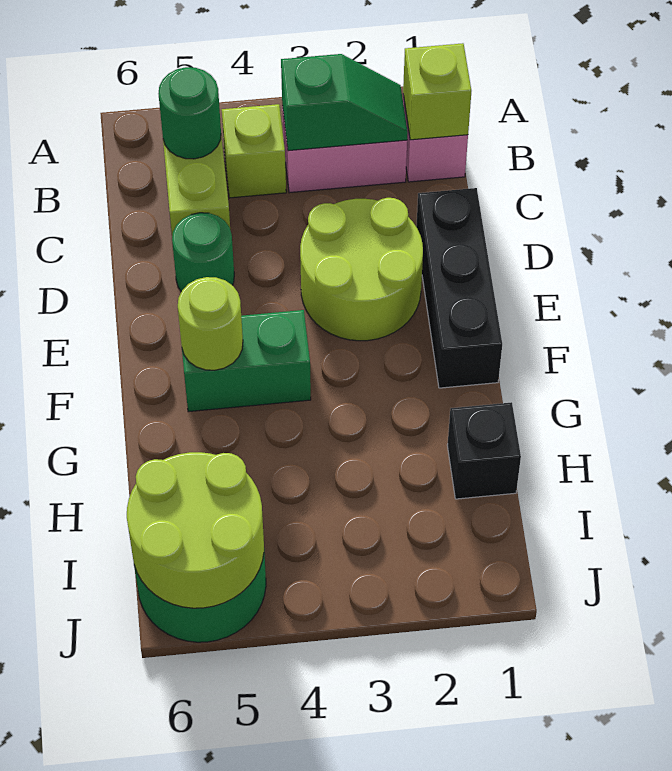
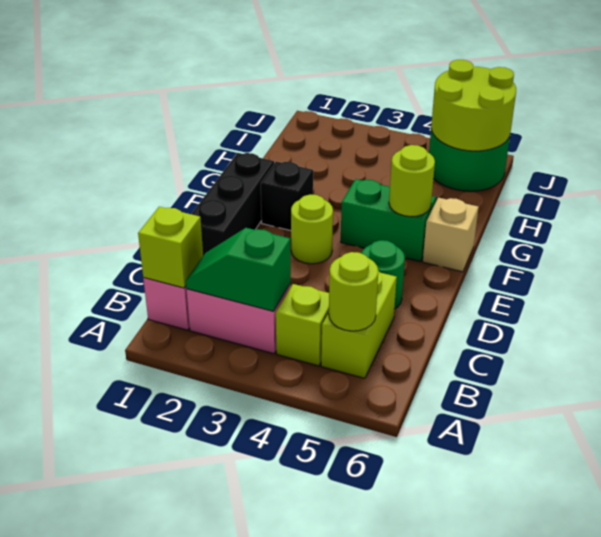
green round brick B5 level 2 -> lime round brick B5 level 2
lime round brick D2:E3 level 1 -> lime round brick E3 level 1
none -> tan brick F6 level 1
black brick H1 level 1 -> black brick F2 level 1

